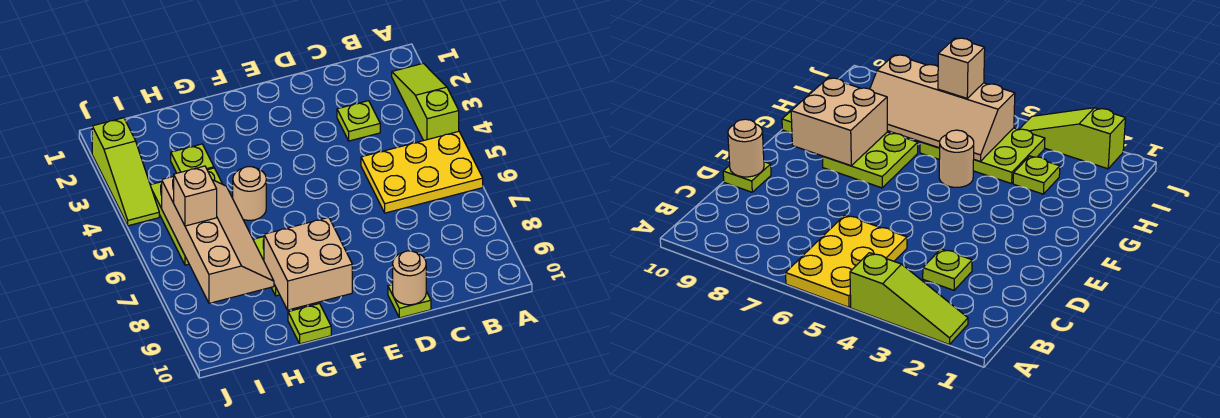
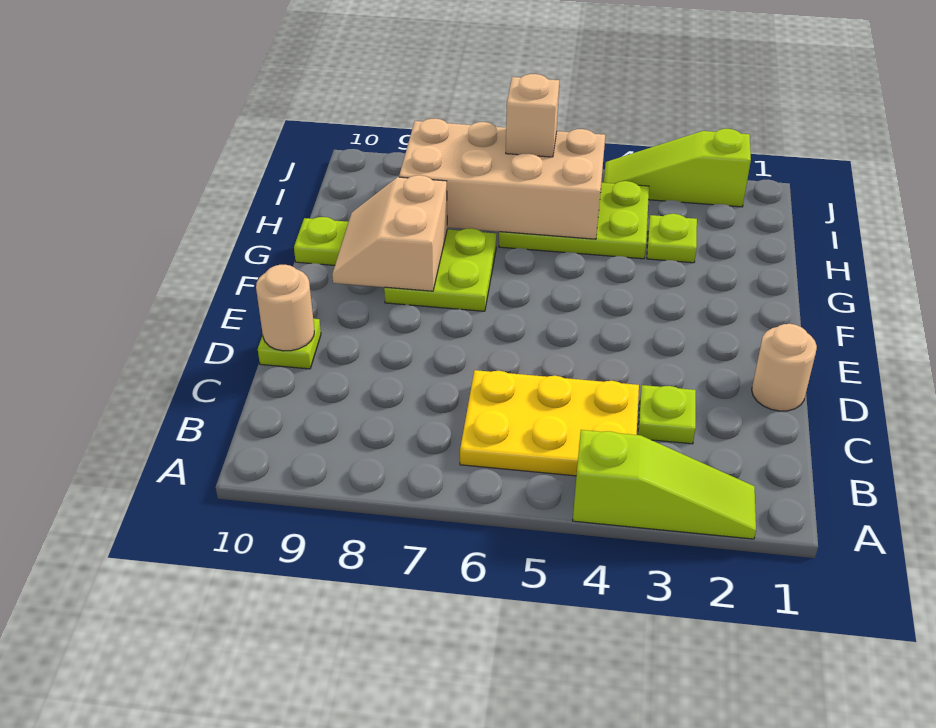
yellow plate A5:C6 level 1 -> yellow plate B4:C6 level 1
tan brick F8:G9 level 2 -> tan slope F8:G9 level 2 top 8
tan round brick G5 level 1 -> tan round brick D1 level 1
tan slope H5:I8 level 2 top I -> tan brick H5:I8 level 2

